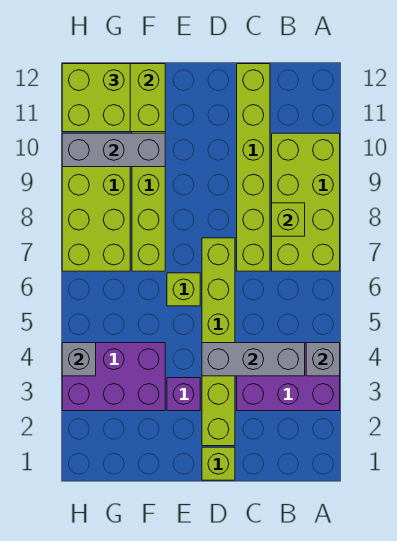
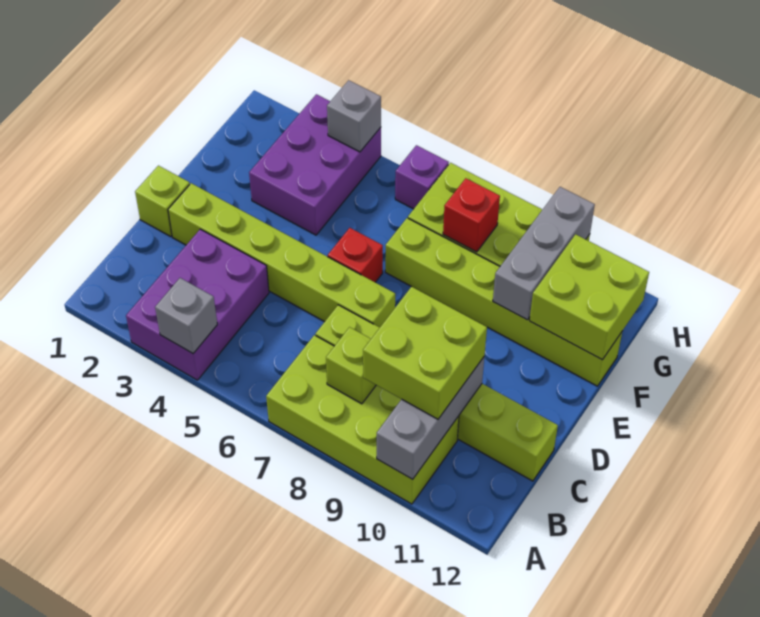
grey brick B4:D4 level 2 -> grey brick A10:C10 level 2
purple brick E3 level 1 -> purple brick H6 level 1
lime brick E6 level 1 -> red brick E6 level 1
none -> red brick G8 level 2
lime brick G11:H12 level 3 -> lime brick B9:C10 level 3

